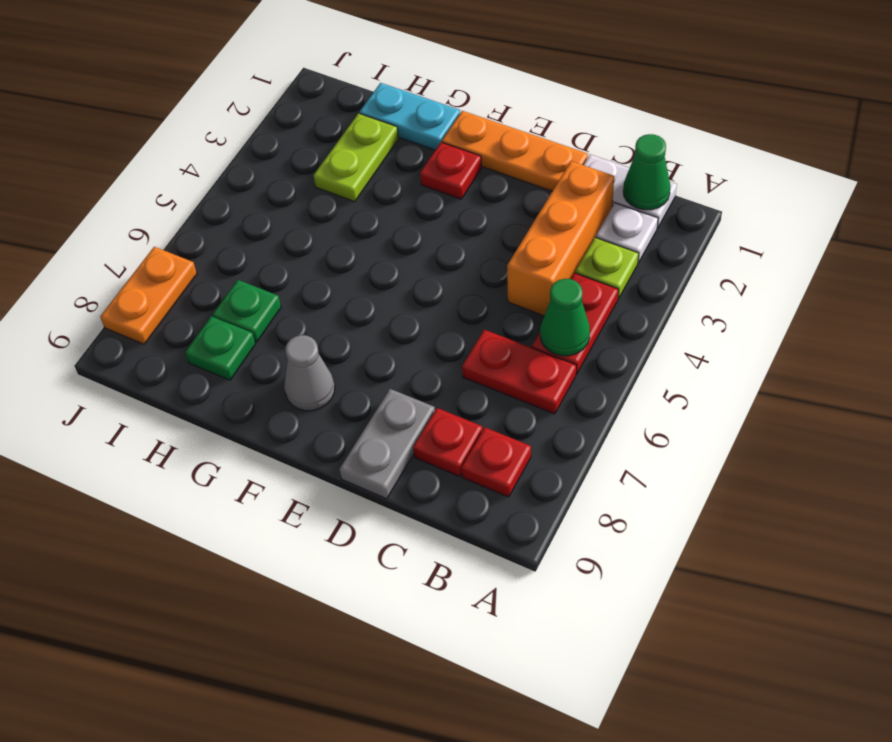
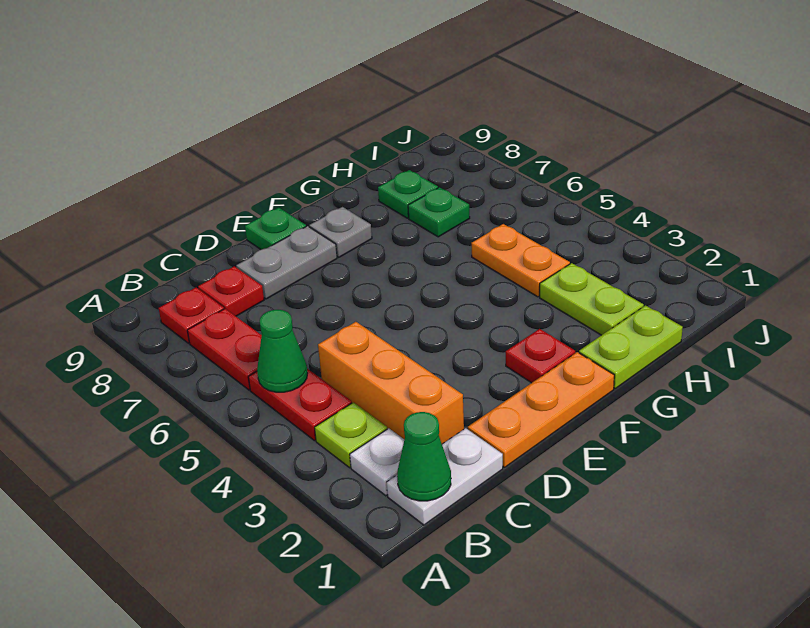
red plate B6:C6 level 1 -> red plate B6:B7 level 1
grey plate D8:D9 level 1 -> grey plate D8:E8 level 1
none -> green plate E9 level 1
grey cone F8 level 1 -> grey plate F8 level 1
cyan plate G1:H1 level 1 -> lime plate G1:H1 level 1
orange plate J7:J8 level 1 -> orange plate H4:H5 level 1

